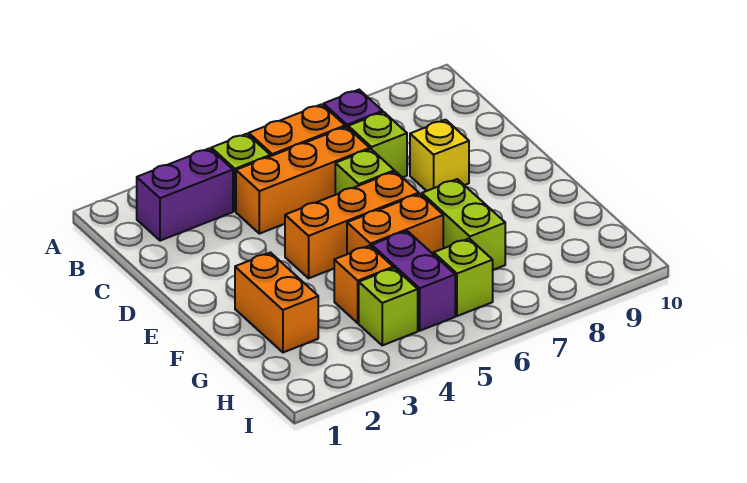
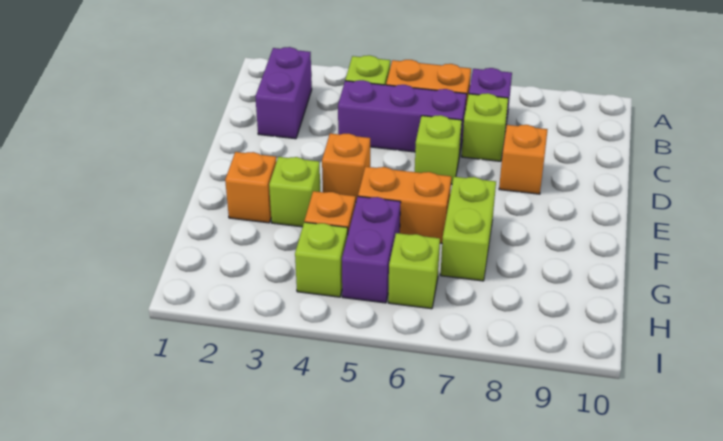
purple brick B2:B3 level 1 -> purple brick B2:C2 level 1
orange brick C4:C6 level 1 -> purple brick C4:C6 level 1
yellow brick D8 level 1 -> orange brick D8 level 1
orange brick E4:E6 level 1 -> orange brick E4 level 1
orange brick F2:G2 level 1 -> orange brick F2 level 1
none -> lime brick F3 level 1

